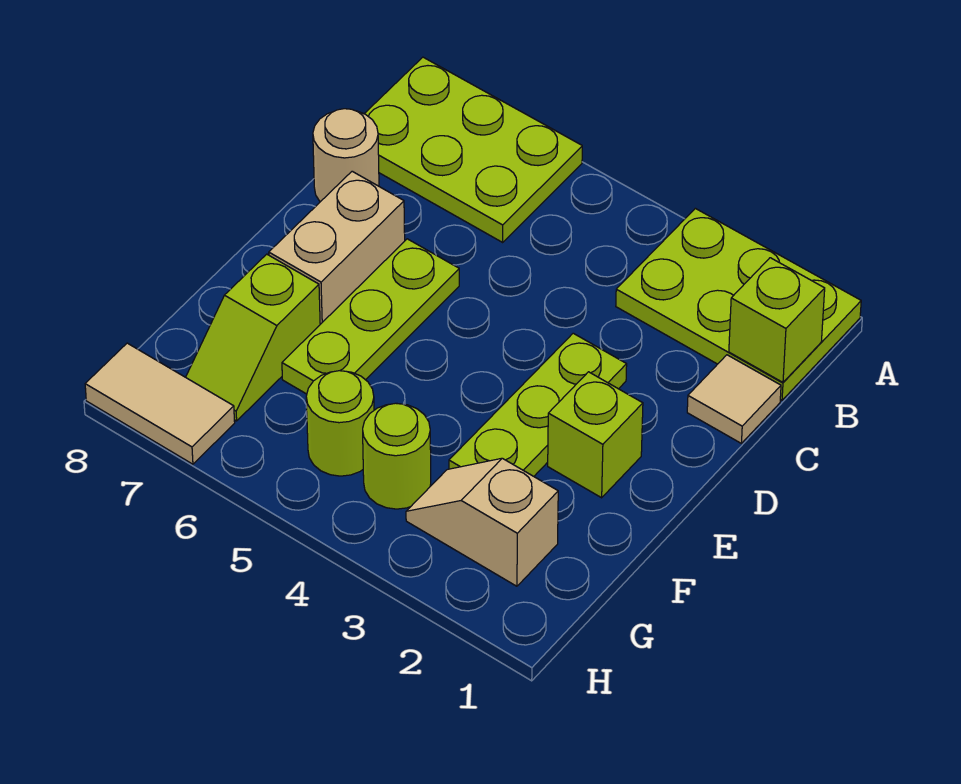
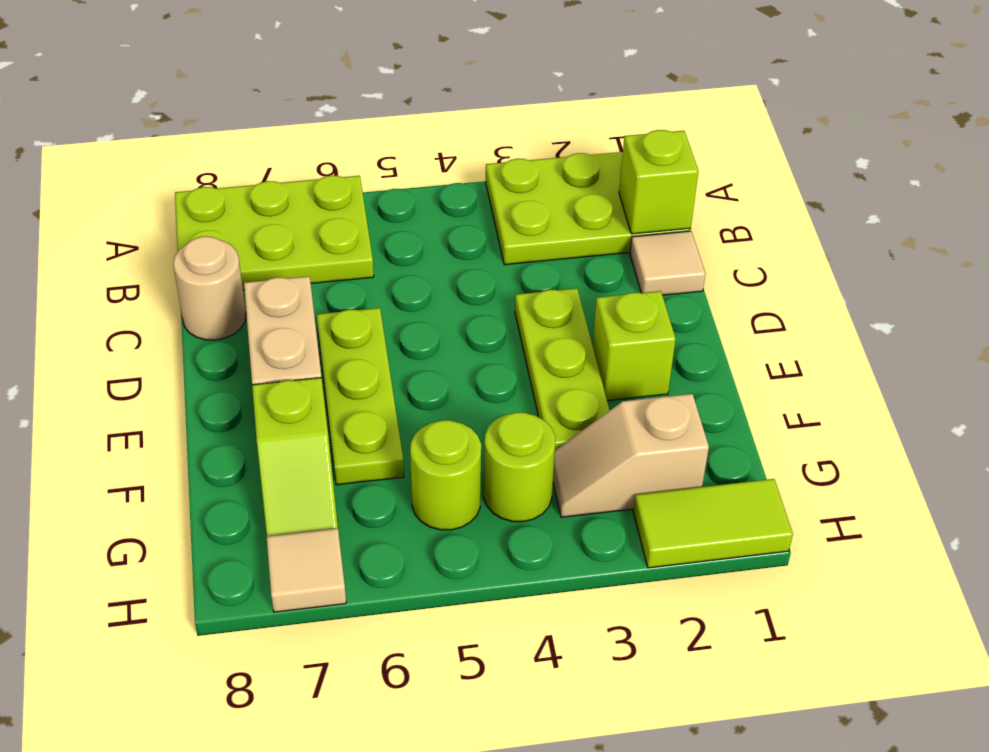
none -> lime tile H1:H2 level 1
tan tile H7:H8 level 1 -> tan tile H7 level 1

